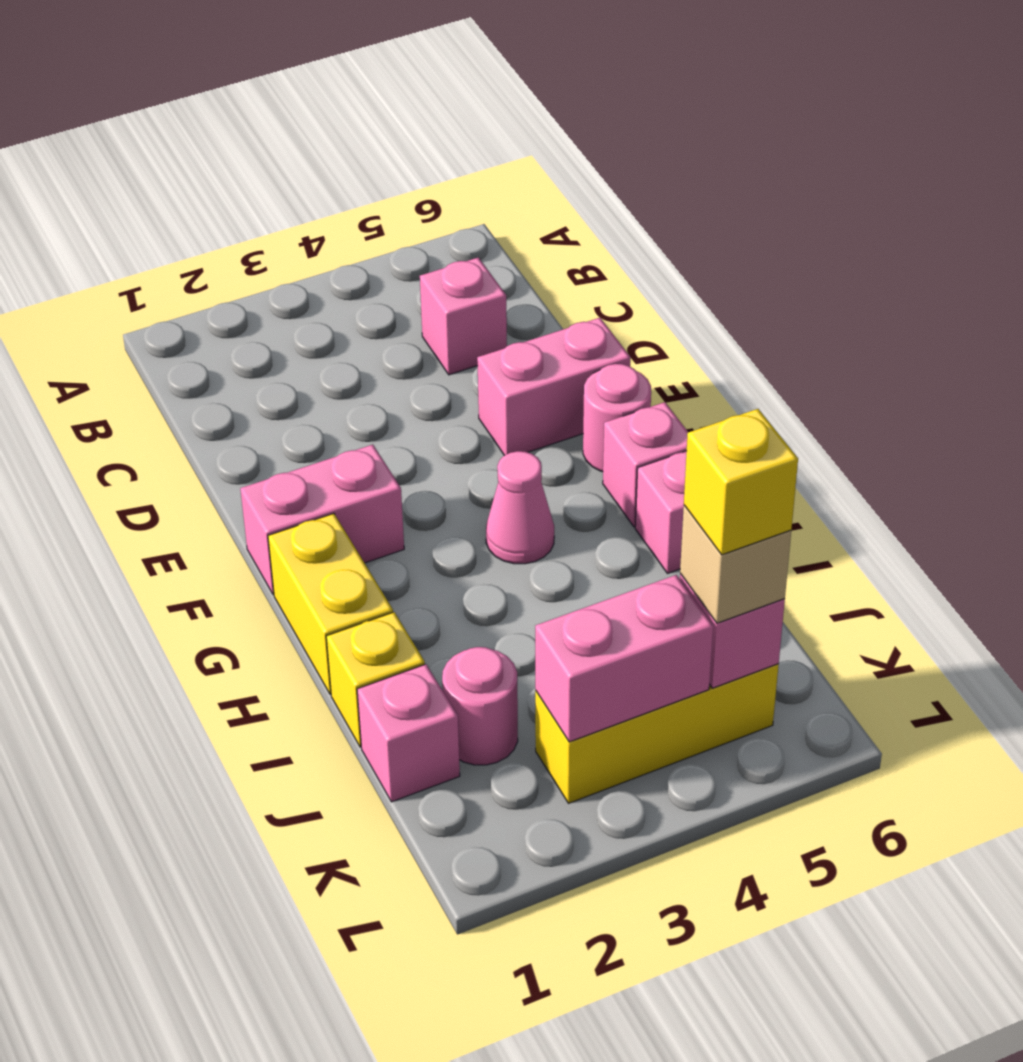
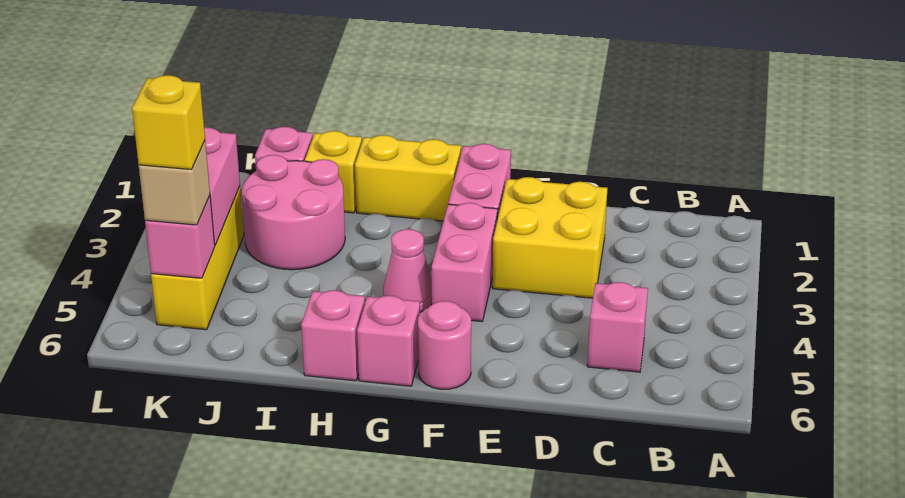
none -> yellow brick D2:E3 level 1
pink brick E5:E6 level 1 -> pink brick F3:F4 level 1
pink round brick J2 level 1 -> pink round brick I2:J3 level 1

